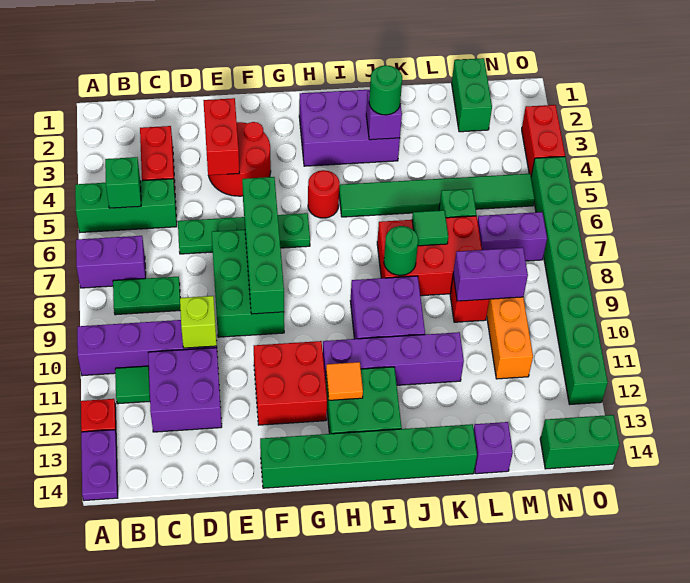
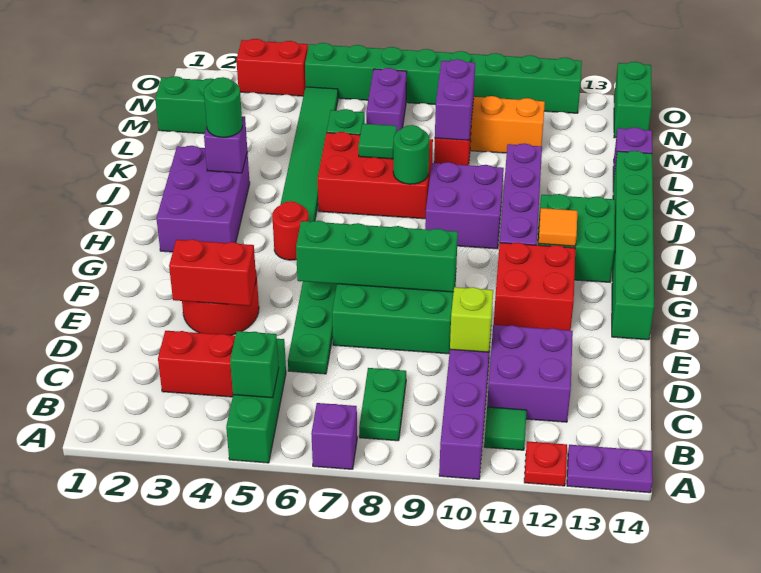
purple brick A7:B7 level 1 -> purple brick A7 level 1
red brick J7:L8 level 1 -> red brick J6:K8 level 1

